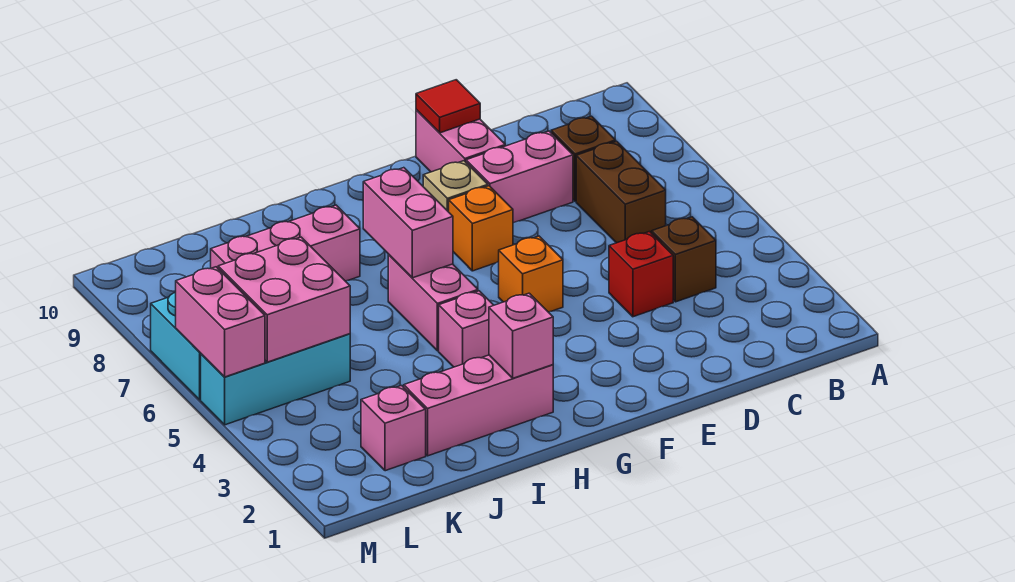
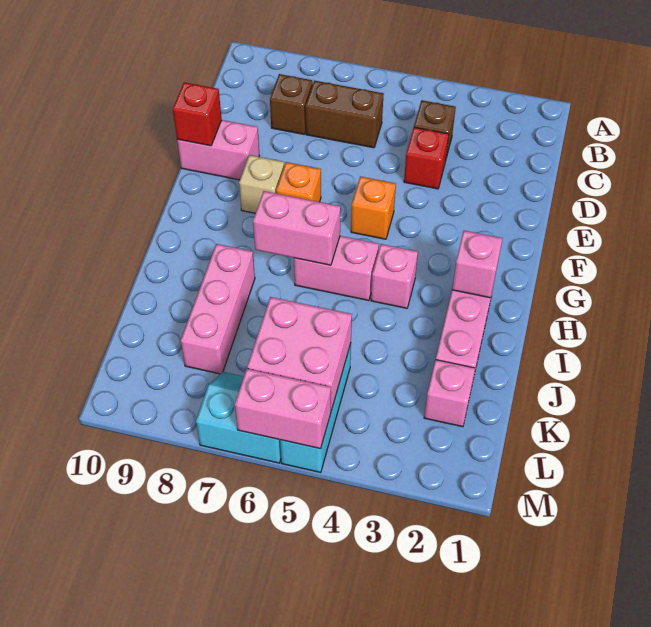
pink brick D8:E8 level 1 -> none
red tile E10 level 2 -> red brick E10 level 2

